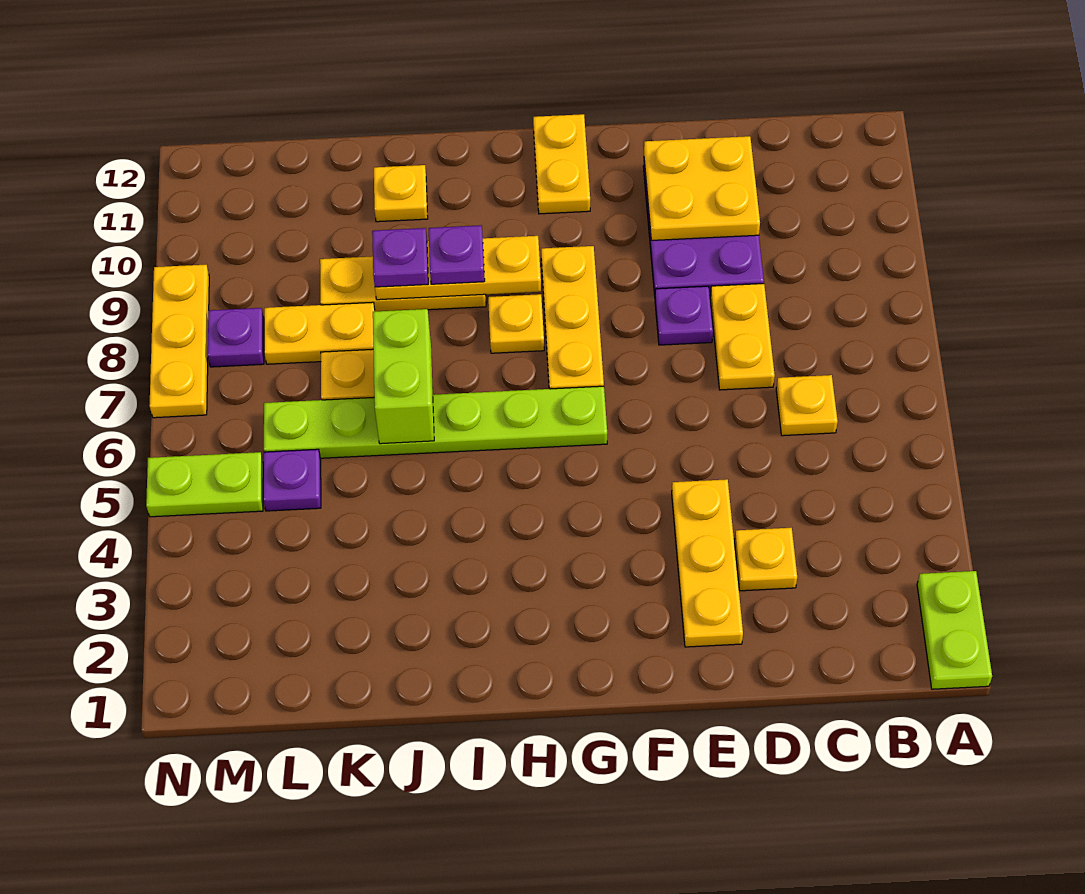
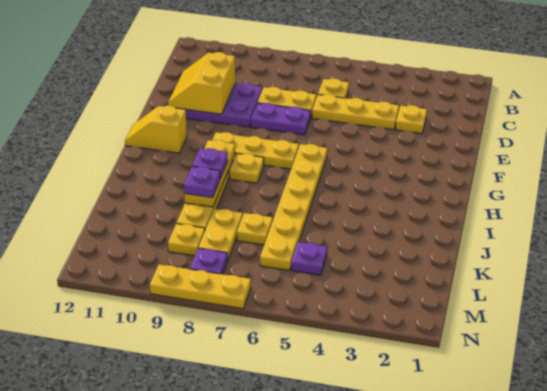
lime plate A1:A2 level 1 -> none
yellow plate D10:E11 level 2 -> yellow slope D10:E11 level 2 top 10
yellow plate E2:E4 level 1 -> yellow plate D4:D6 level 1
purple plate E8 level 1 -> purple plate E7:E8 level 1
lime plate G6:L6 level 1 -> yellow plate G6:L6 level 1
yellow plate G11:G12 level 1 -> yellow slope G11:G12 level 1 top 11
lime brick J6:J7 level 2 -> none
yellow plate J11 level 1 -> yellow plate L9 level 1
lime plate M5:N5 level 1 -> none

